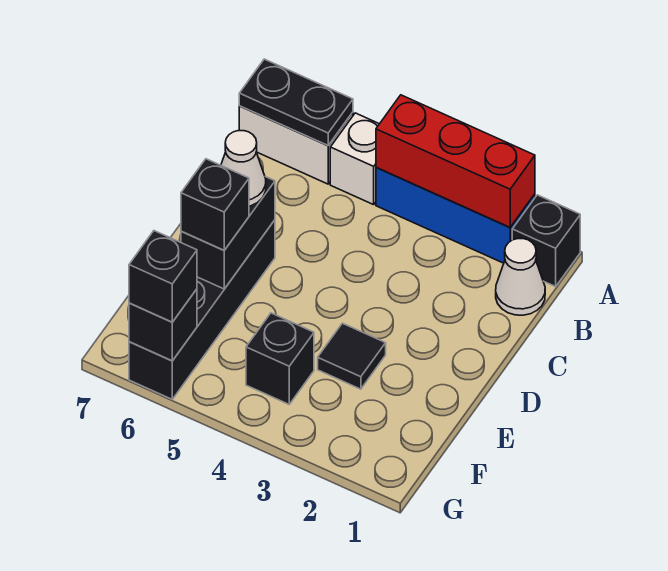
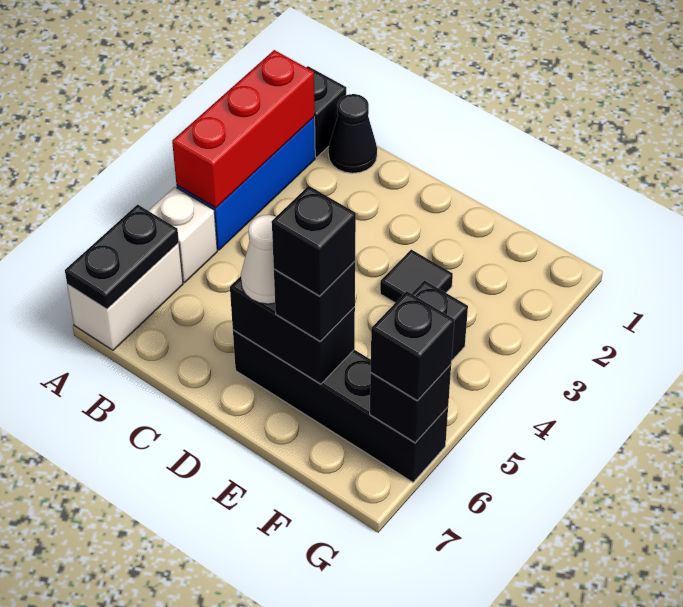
white cone B1 level 1 -> black cone B1 level 1
none -> black brick E6 level 4

